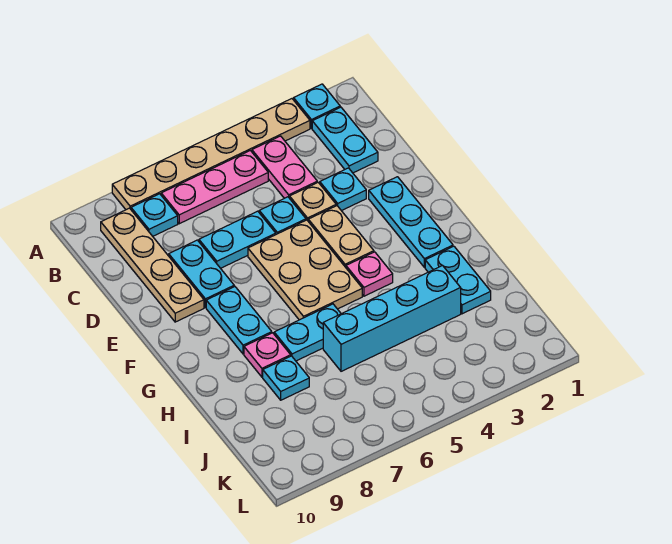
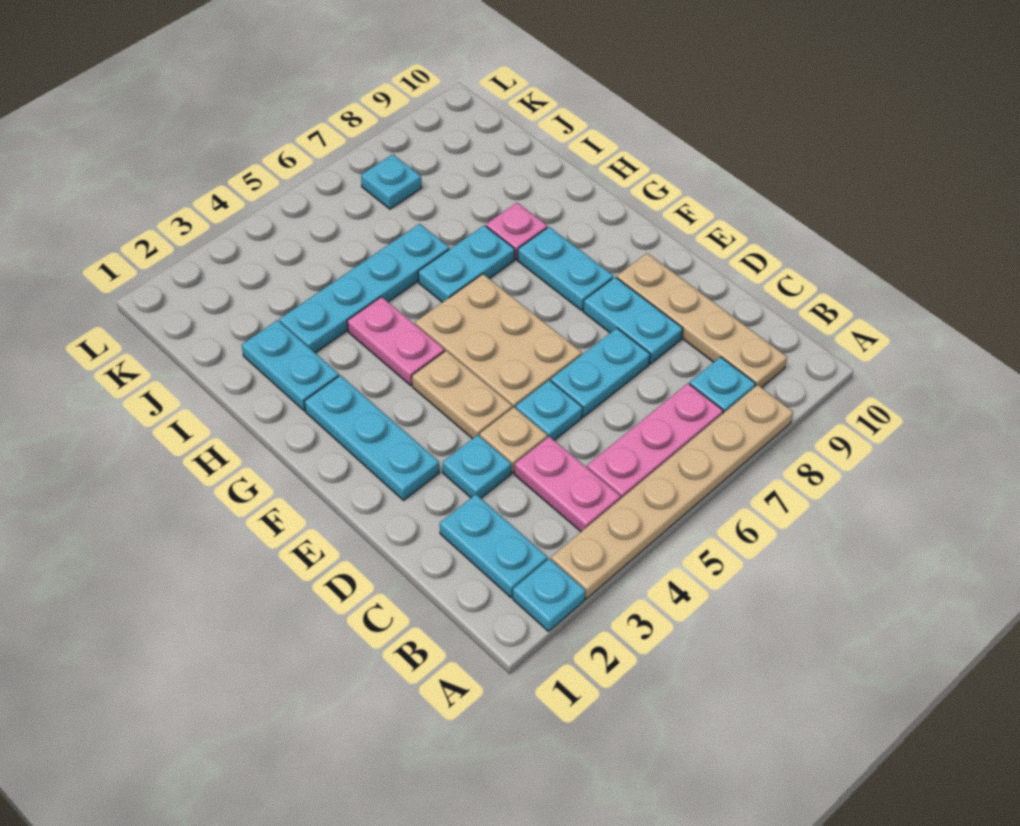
pink plate G4 level 1 -> pink plate G4:H4 level 1
cyan brick I3:I6 level 1 -> cyan plate I3:I6 level 1
cyan plate I8 level 1 -> cyan plate K7 level 1

